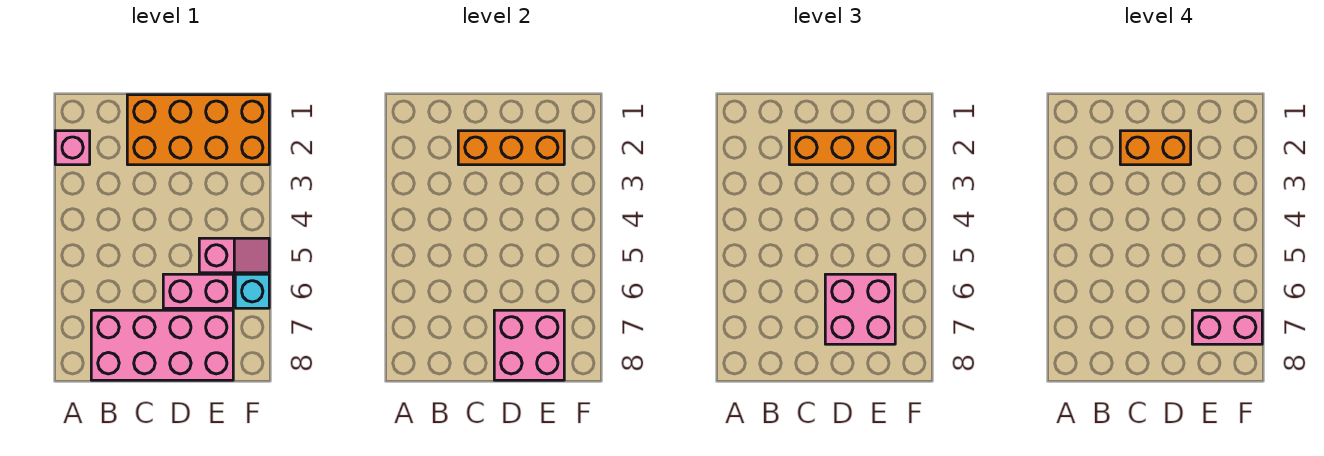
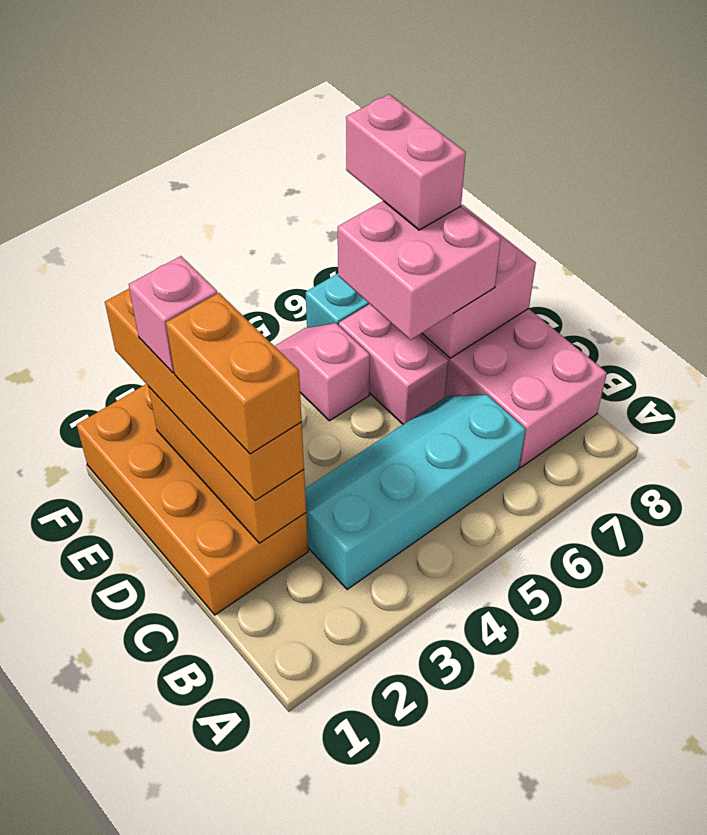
pink brick A2 level 1 -> pink brick E2 level 4
none -> cyan slope B3:C6 level 1 top B
orange brick C2:E2 level 3 -> orange brick C2:F2 level 3

